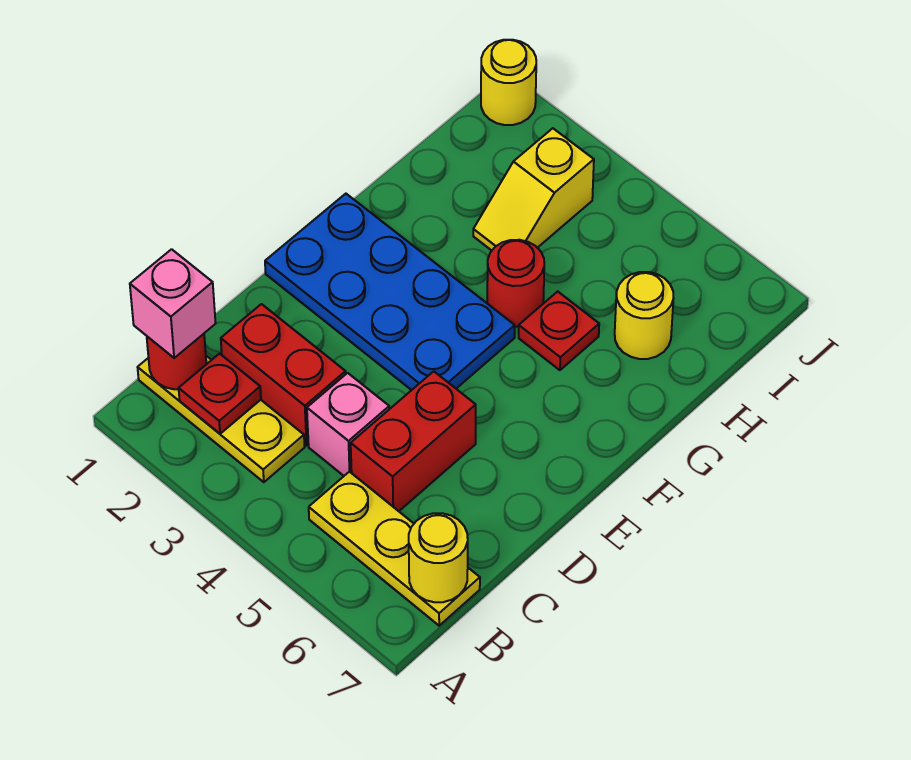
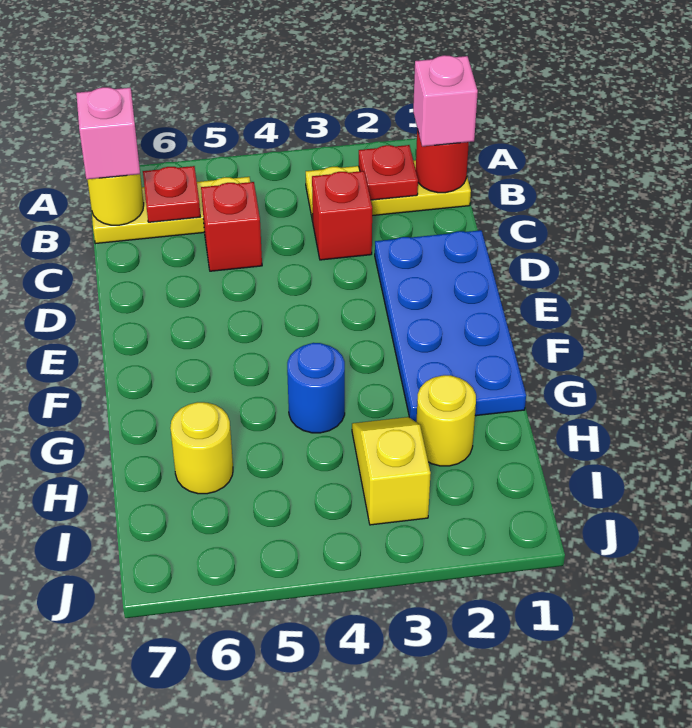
red brick C2:C3 level 1 -> red brick C3 level 1
pink brick C4 level 1 -> pink brick B7 level 3
red brick C5:D5 level 1 -> red brick C5 level 1
blue plate E1:F4 level 1 -> blue plate D1:G2 level 1
red round brick G4 level 1 -> blue round brick G4 level 1
red plate G5 level 1 -> red plate B6 level 2
yellow round brick J1 level 1 -> yellow round brick H2 level 1

